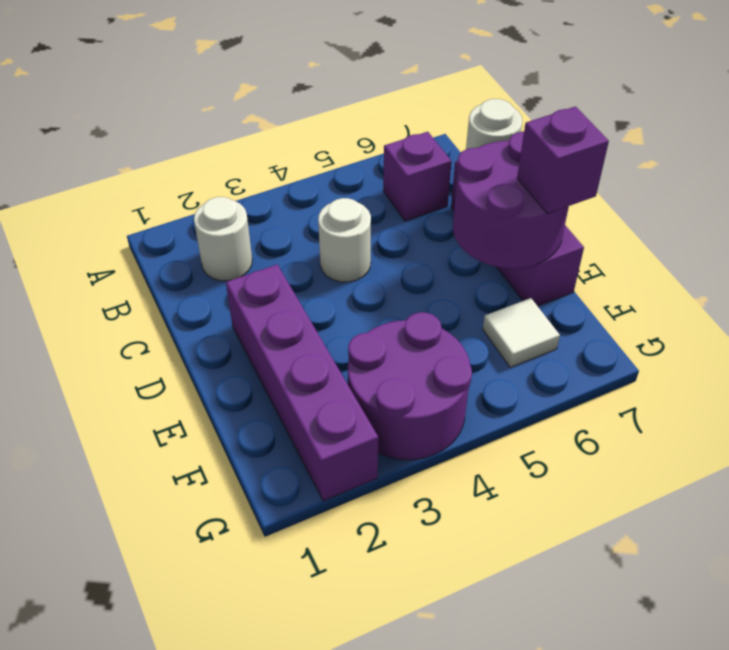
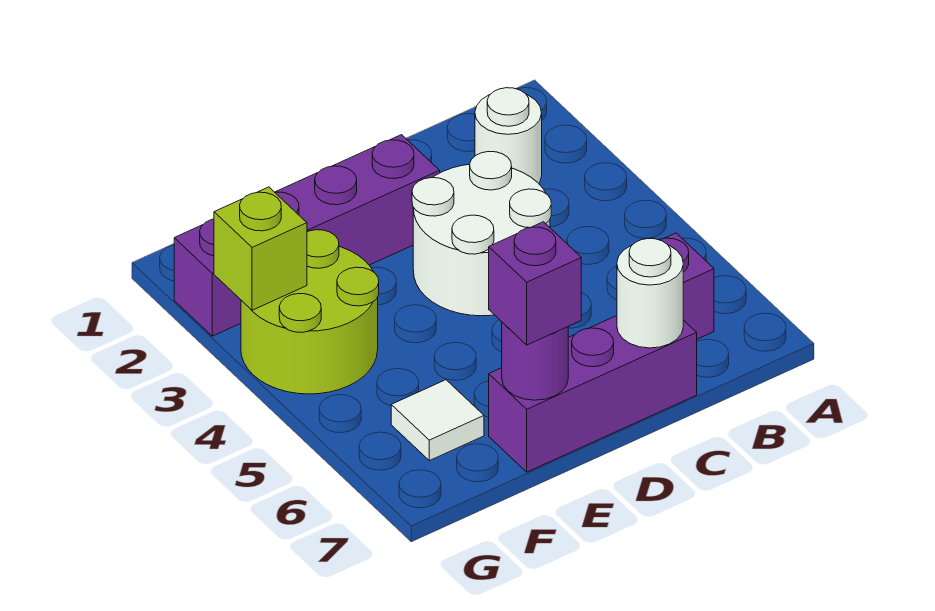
white round brick C4 level 1 -> white round brick C3:D4 level 1
purple round brick D6:E7 level 2 -> purple round brick E7 level 2
purple round brick F3:G4 level 1 -> lime round brick F3:G4 level 1
none -> lime brick G3 level 2

